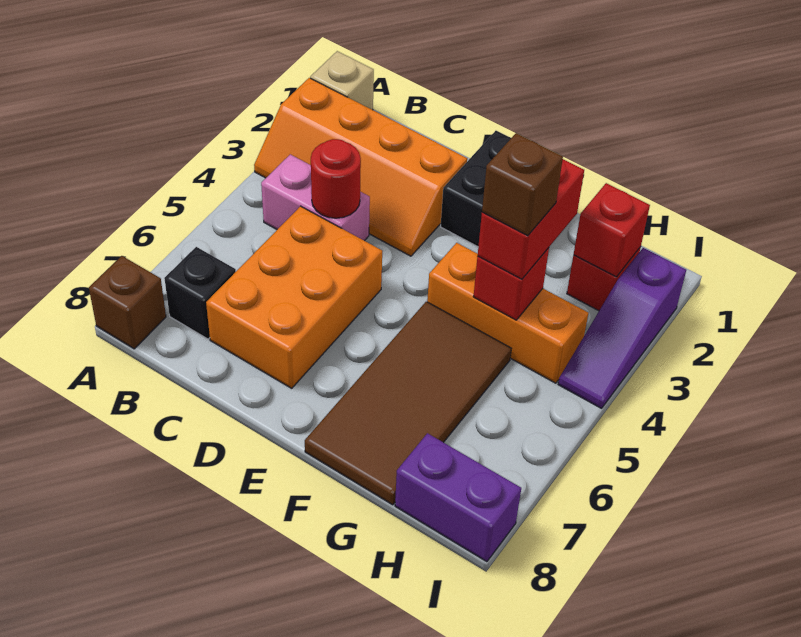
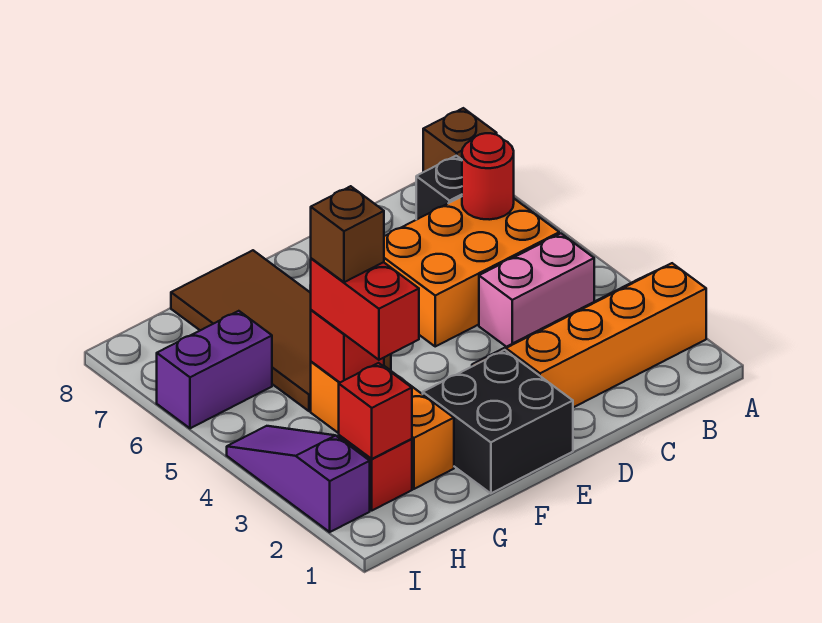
tan brick A1 level 1 -> none
red round brick C4 level 2 -> red round brick B6 level 2
orange brick C5:D7 level 1 -> orange brick B5:D6 level 1
orange brick F4:H4 level 1 -> orange brick G2:G4 level 1
purple brick H8:I8 level 1 -> purple brick H6:I6 level 1

